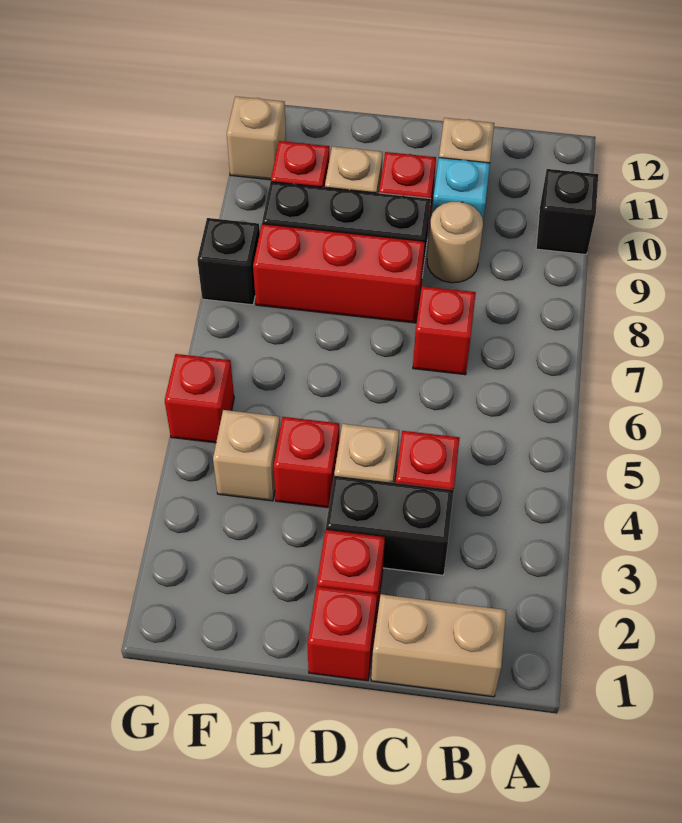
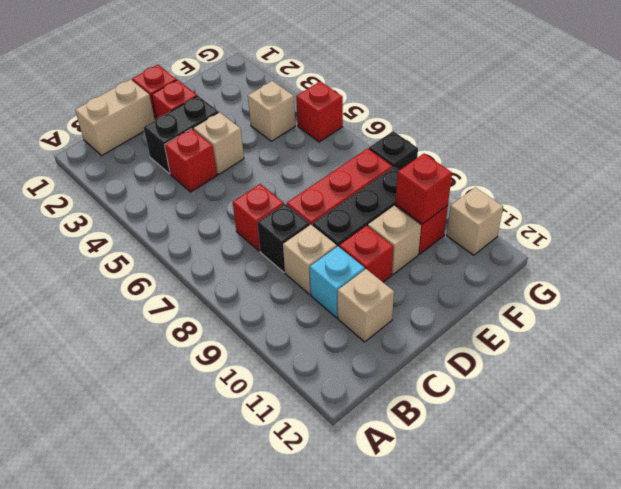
black brick A10 level 1 -> black brick C8 level 1
tan round brick C9 level 1 -> tan brick C9 level 1
red brick E4 level 1 -> red brick F10 level 2

